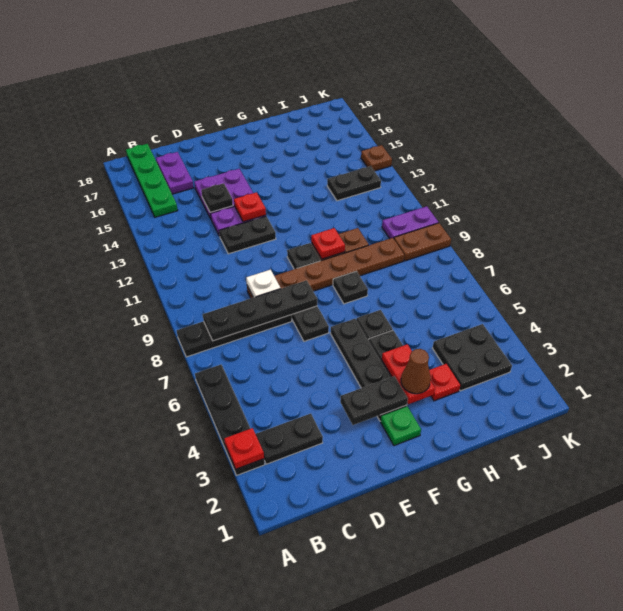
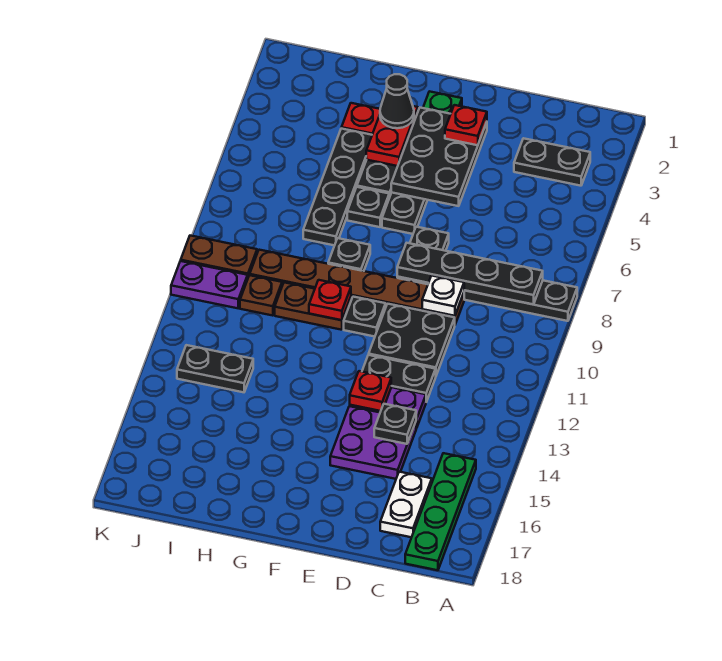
black plate A3:A6 level 1 -> black plate H4:H7 level 1
red plate A3 level 2 -> red plate E3 level 3
purple plate C16:C17 level 1 -> white plate C16:C17 level 1
black plate E3:F3 level 2 -> black plate E3:F5 level 2
brown cone G3 level 3 -> black cone G3 level 3
black plate I3:J4 level 1 -> black plate D10:E11 level 1
brown plate K14 level 1 -> brown plate I10 level 1

